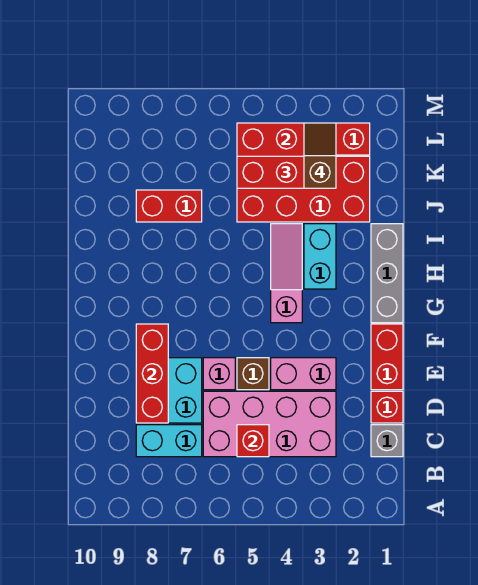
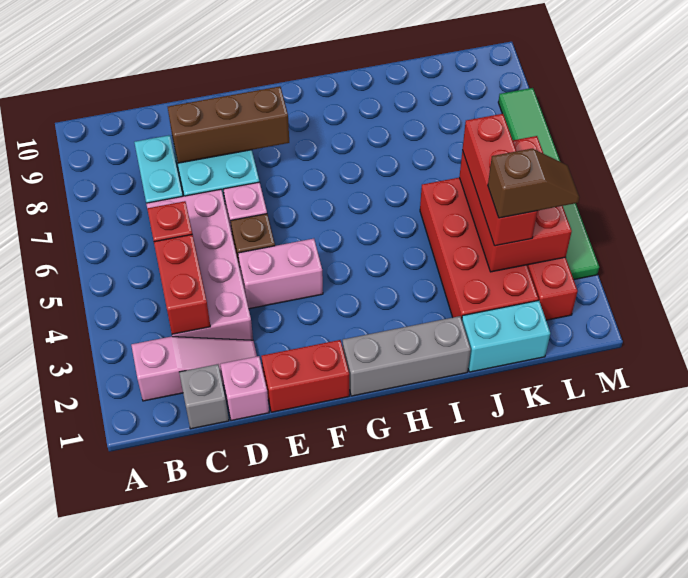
red brick D1 level 1 -> pink brick D1 level 1
red brick D8:F8 level 2 -> brown brick D8:F8 level 2
pink brick E3:E4 level 1 -> pink brick E4:F4 level 1
pink slope G4:I4 level 1 top G -> pink slope B2:D2 level 1 top B
cyan brick H3:I3 level 1 -> cyan brick J1:K1 level 1
red brick J7:J8 level 1 -> red brick C3:C4 level 2
none -> green tile M3:M8 level 1

